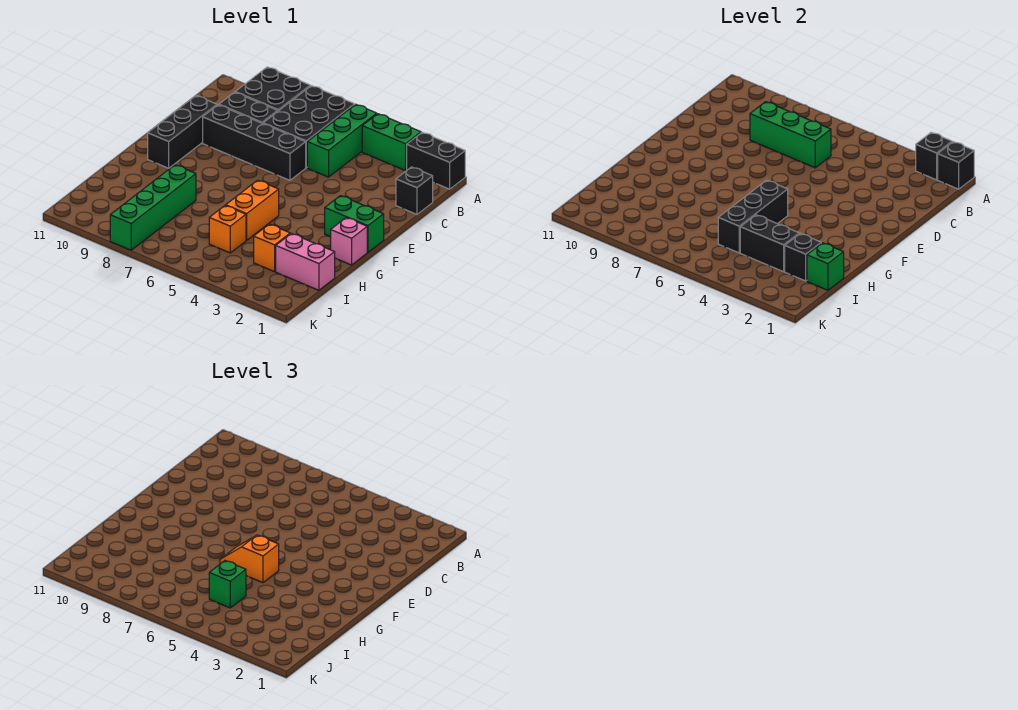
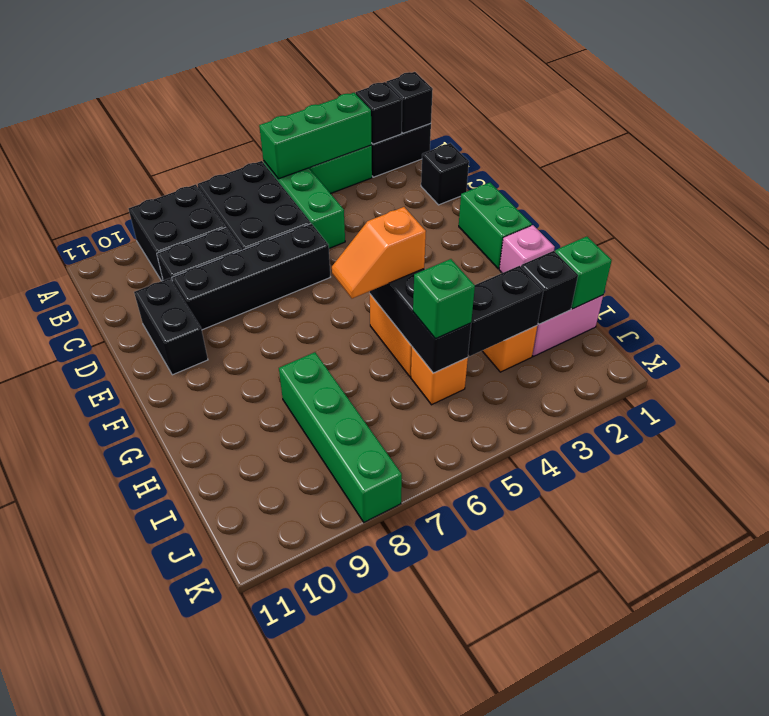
green brick C6:C8 level 2 -> green brick A3:A5 level 2
black brick D10:F10 level 1 -> black brick D10:E10 level 1
green brick F1:F2 level 1 -> green brick E1:F1 level 1

